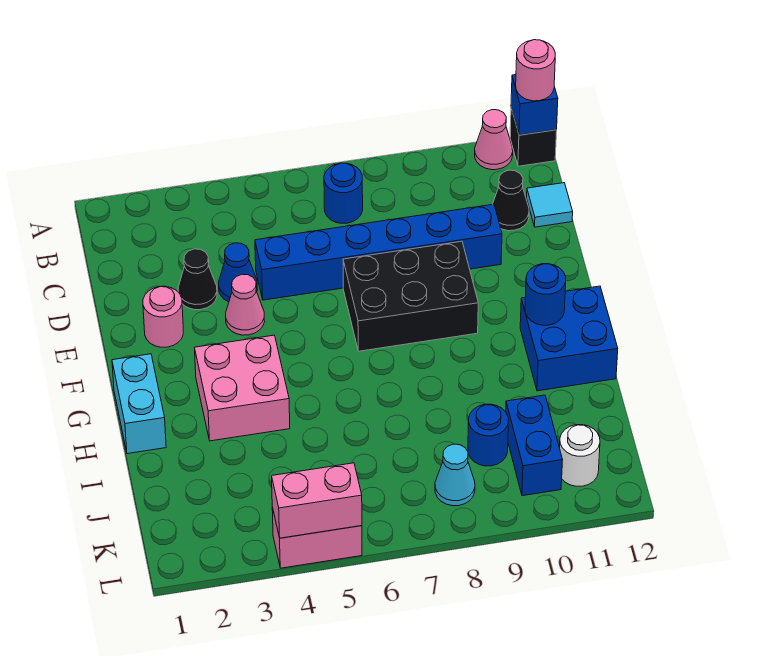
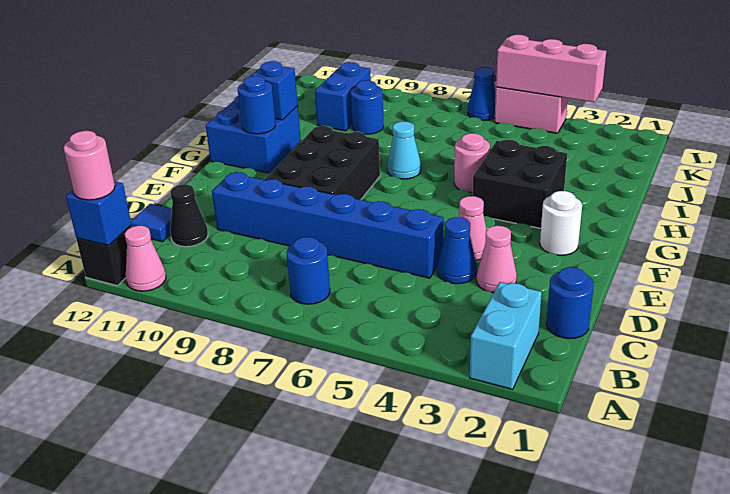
none -> blue round brick C1 level 1
cyan tile C12 level 1 -> blue tile C12 level 1
black cone D3 level 1 -> pink cone D3 level 1
pink round brick E2 level 1 -> pink round brick H5 level 1
black brick E7:F9 level 1 -> black brick E8:G9 level 1
cyan brick G1:H1 level 1 -> cyan brick A2:B2 level 1
pink brick G3:H4 level 1 -> black brick G3:H4 level 1
none -> blue brick H11 level 2
cyan cone K8 level 1 -> cyan cone H7 level 1
white round brick K11 level 1 -> white round brick F2 level 1
pink brick L4:L5 level 2 -> pink brick L3:L5 level 2
none -> blue cone L6 level 1

